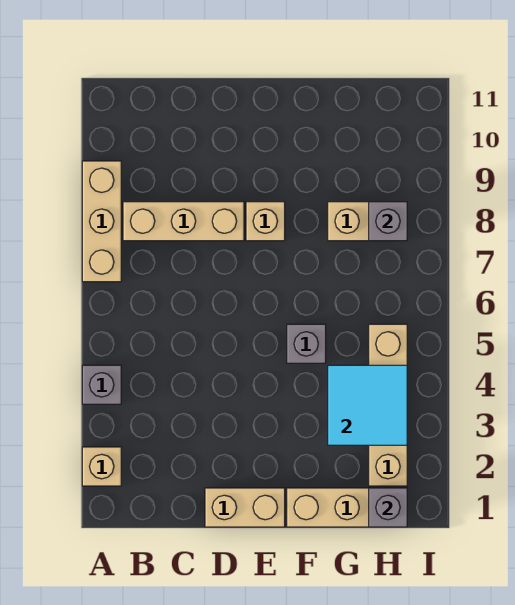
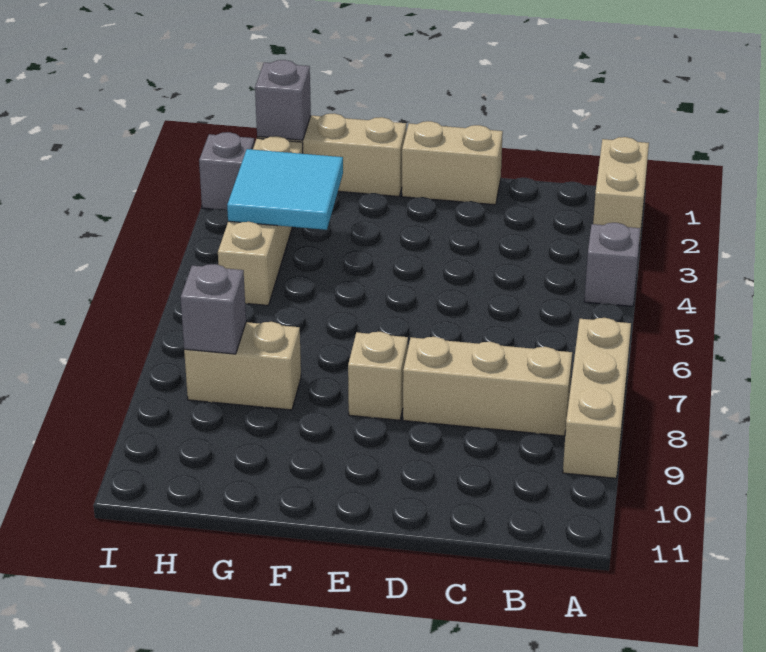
tan brick A2 level 1 -> tan brick A1:A2 level 1
grey brick F5 level 1 -> grey brick I2 level 1

